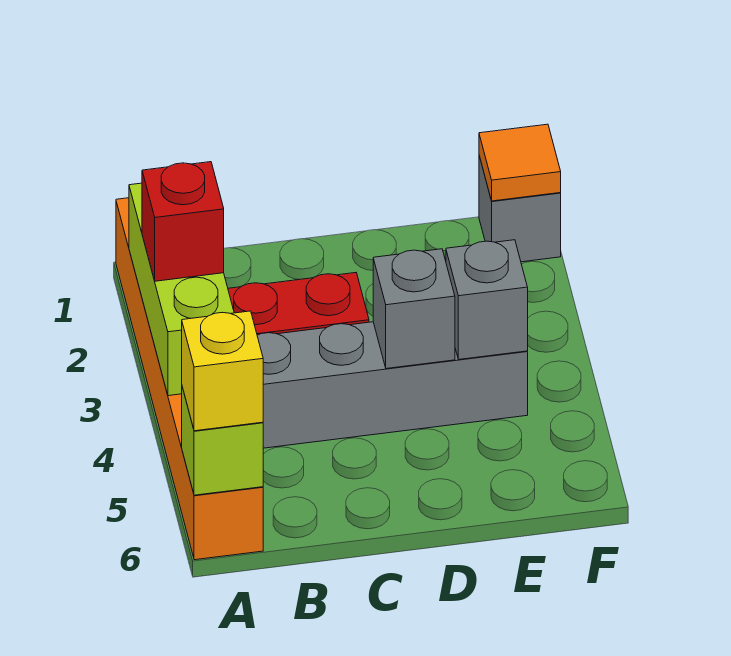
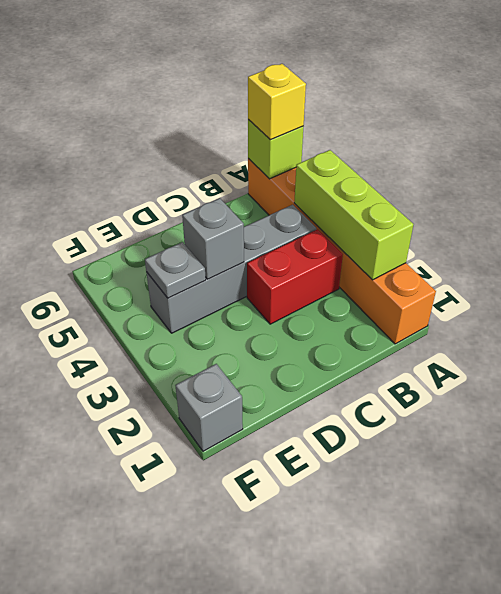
red brick A3 level 3 -> none
grey brick E4 level 2 -> grey plate E4 level 2
orange tile F1 level 2 -> none

